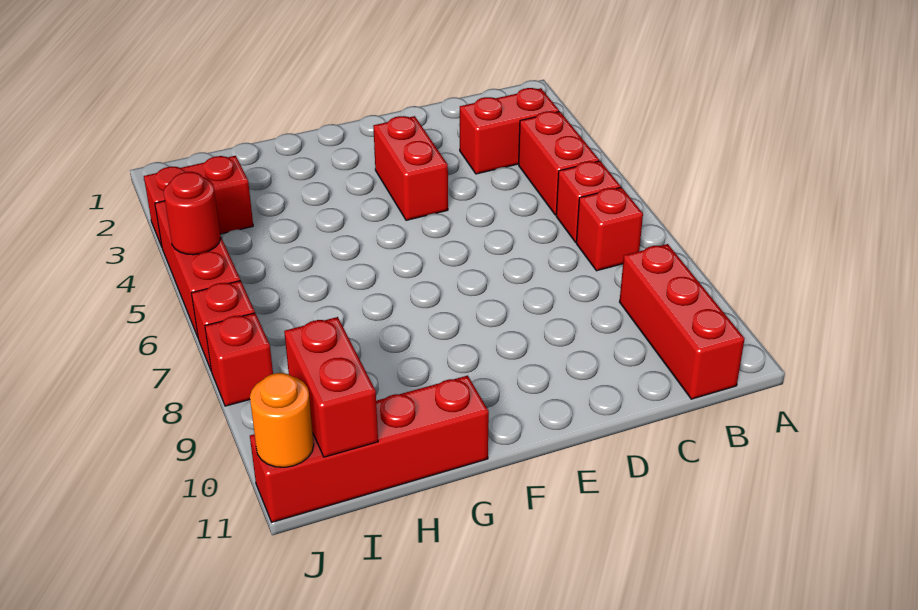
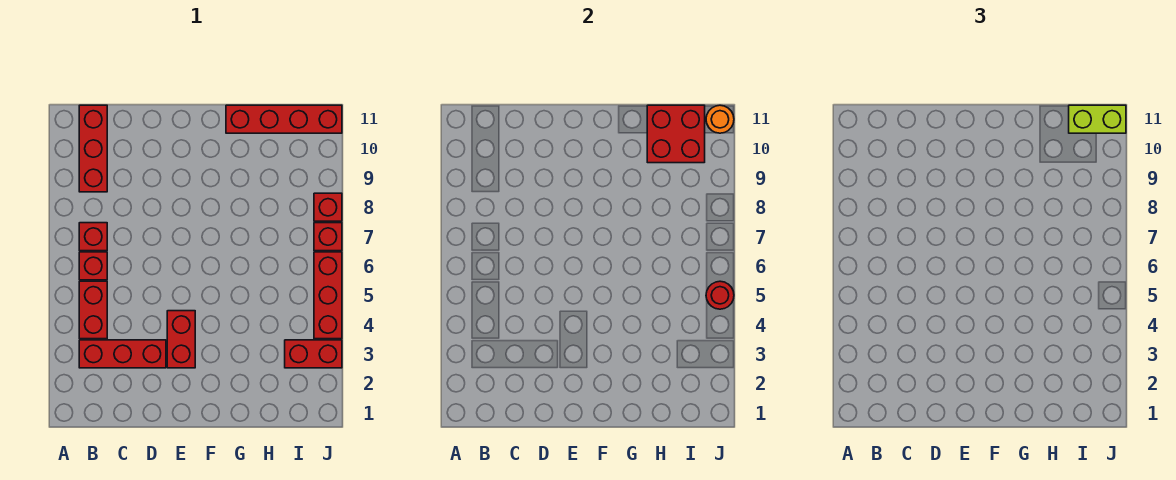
red brick B3:C3 level 1 -> red brick B3:D3 level 1
red brick I10:I11 level 2 -> red brick H10:I11 level 2
none -> lime brick I11:J11 level 3

